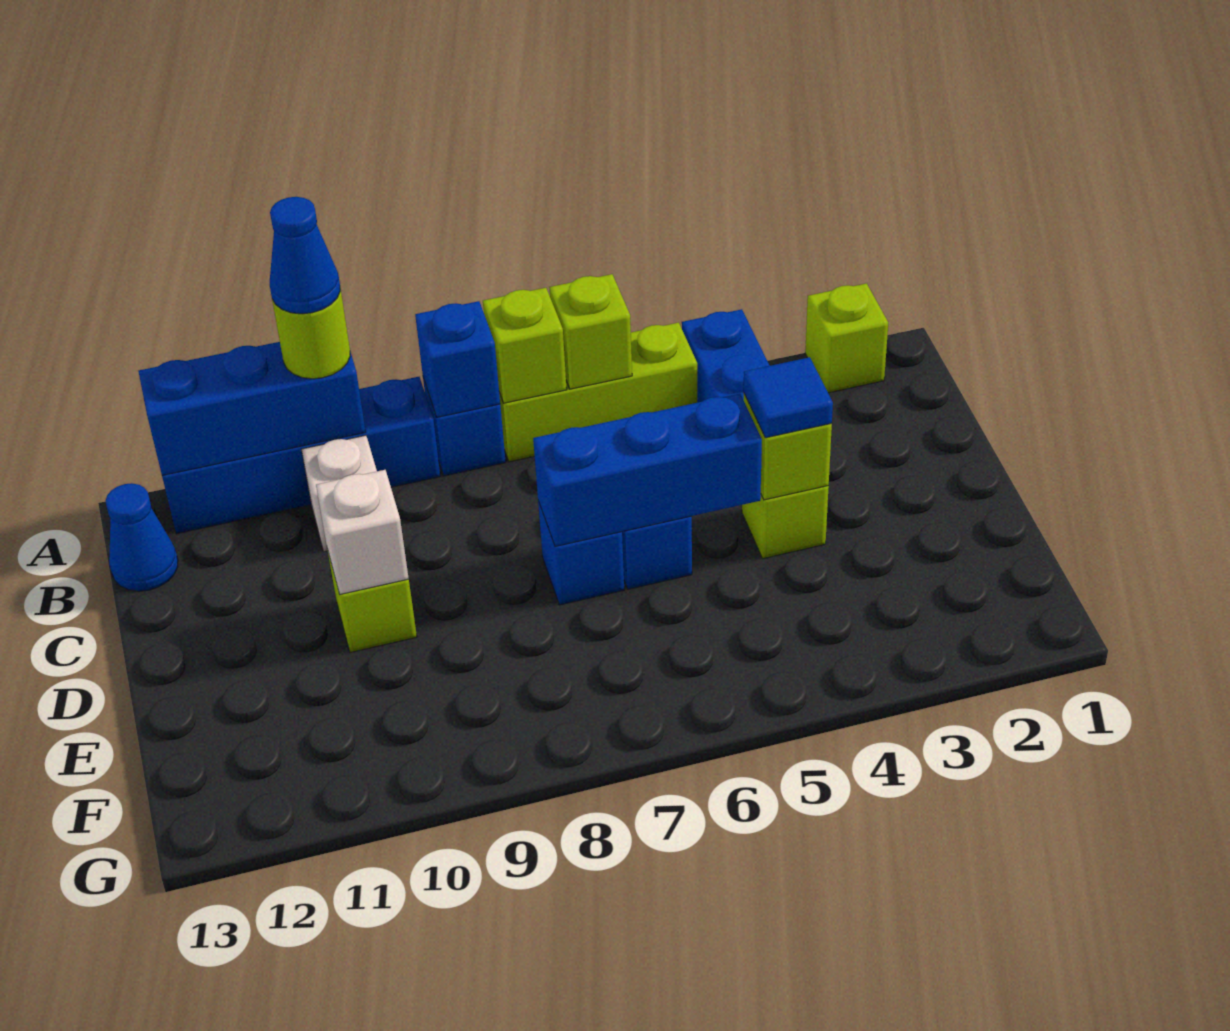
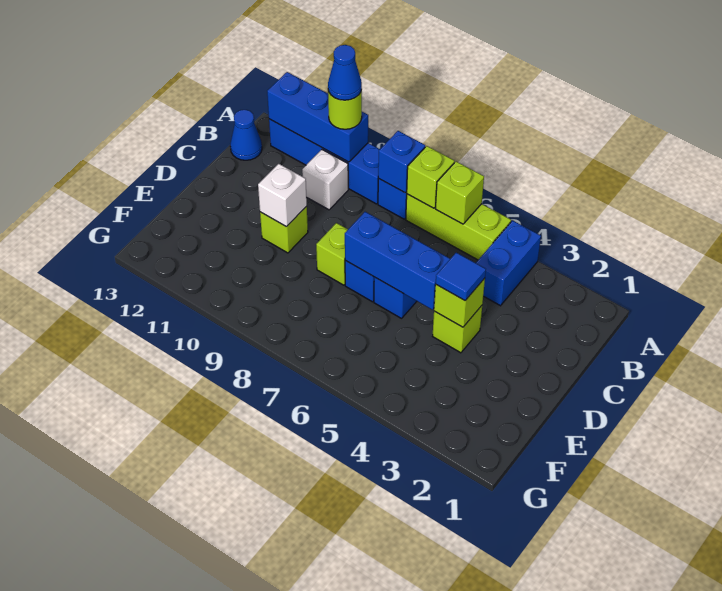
lime brick A2 level 1 -> lime brick D8 level 1

